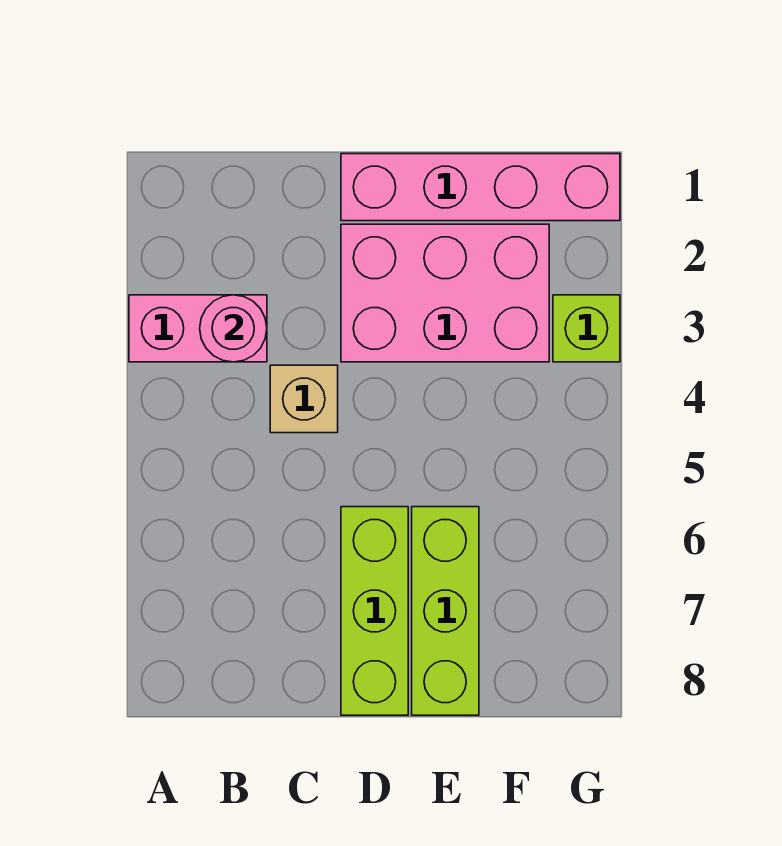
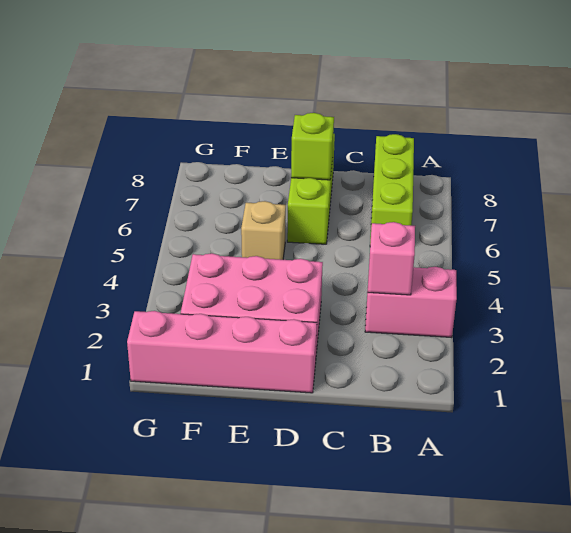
pink round brick B3 level 2 -> pink brick B3 level 2
tan brick C4 level 1 -> tan brick E5 level 1
lime brick E6:E8 level 1 -> lime brick B6:B8 level 1
lime brick G3 level 1 -> lime brick D7 level 2

